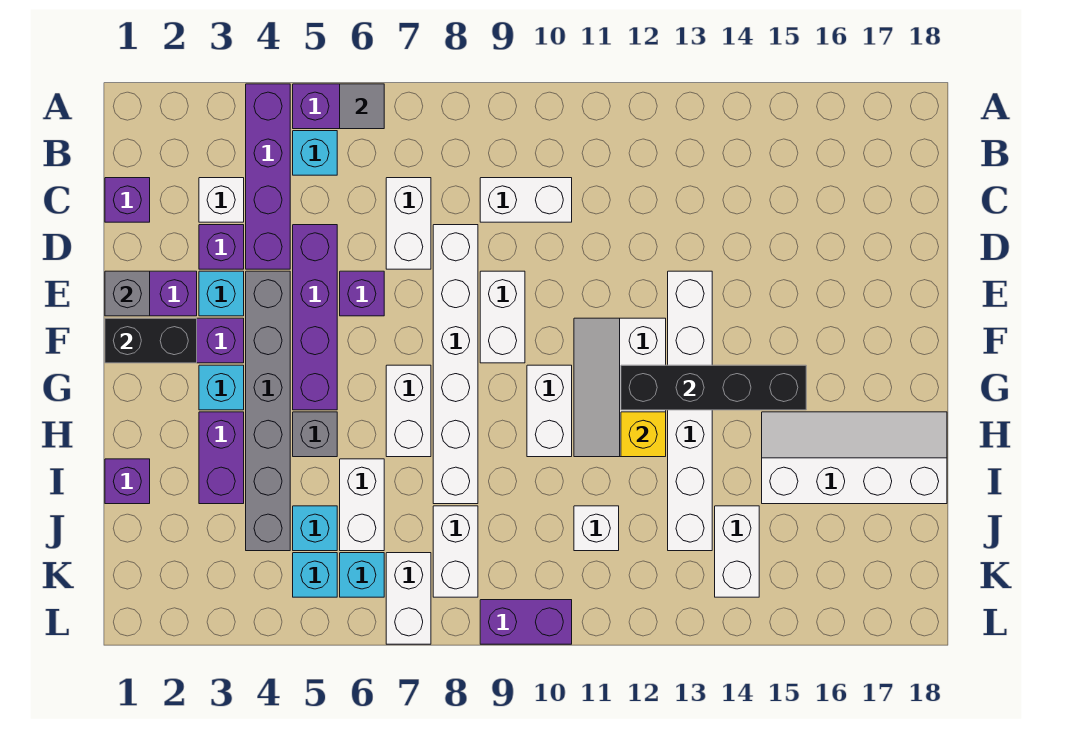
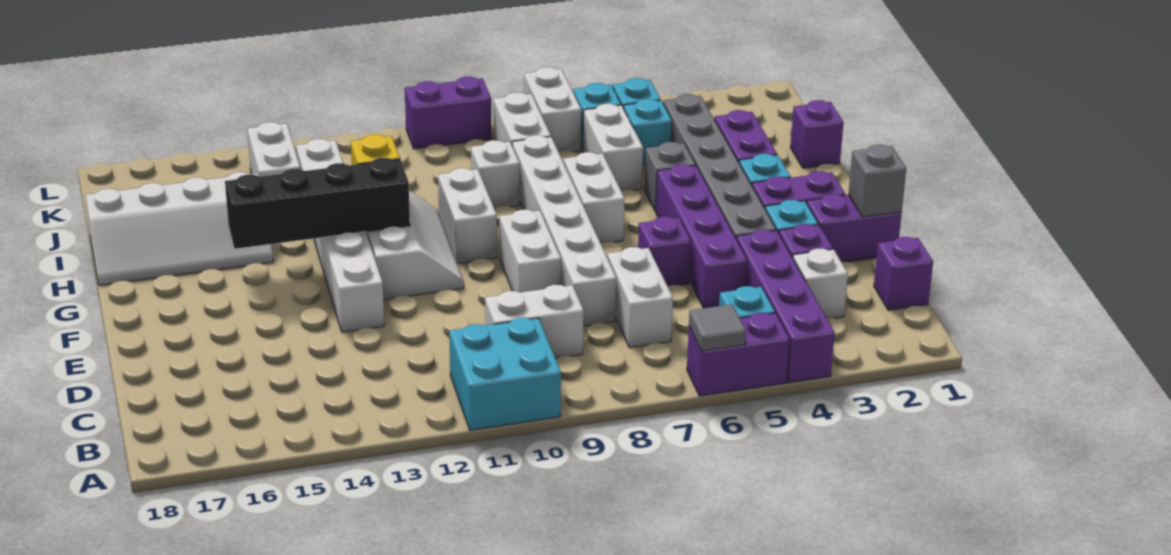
none -> cyan brick A10:B11 level 1
black brick F1:F2 level 2 -> none
white brick J11 level 1 -> white brick I9 level 1

